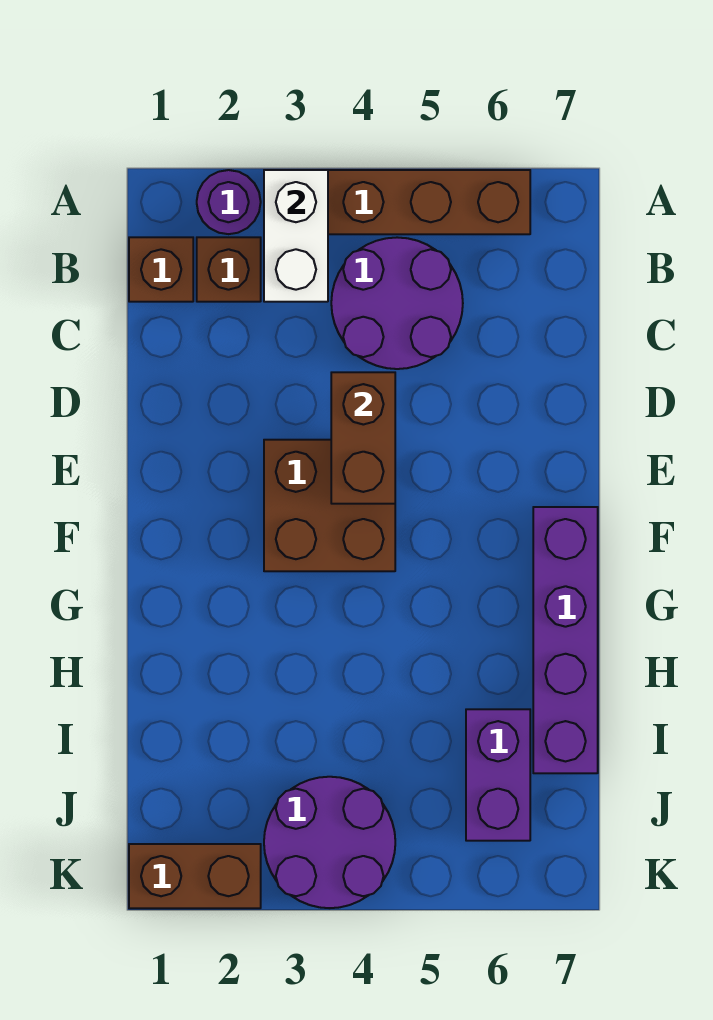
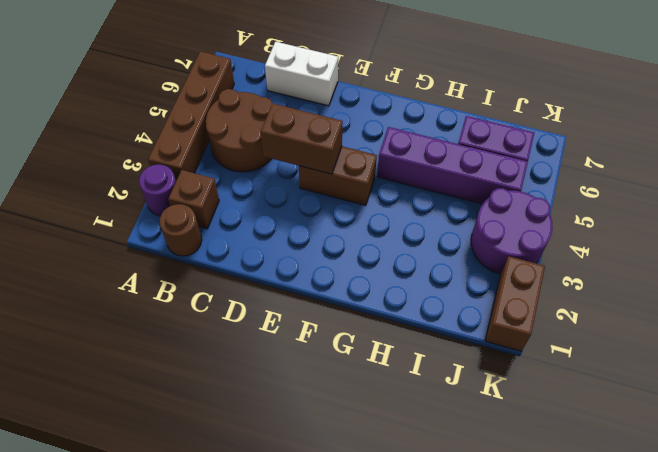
white brick A3:B3 level 2 -> white brick C7:D7 level 1
brown brick B1 level 1 -> brown round brick B1 level 1
purple round brick B4:C5 level 1 -> brown round brick B4:C5 level 1
brown brick E3:F4 level 1 -> brown brick E4:F4 level 1
purple brick F7:I7 level 1 -> purple brick G5:J5 level 1

